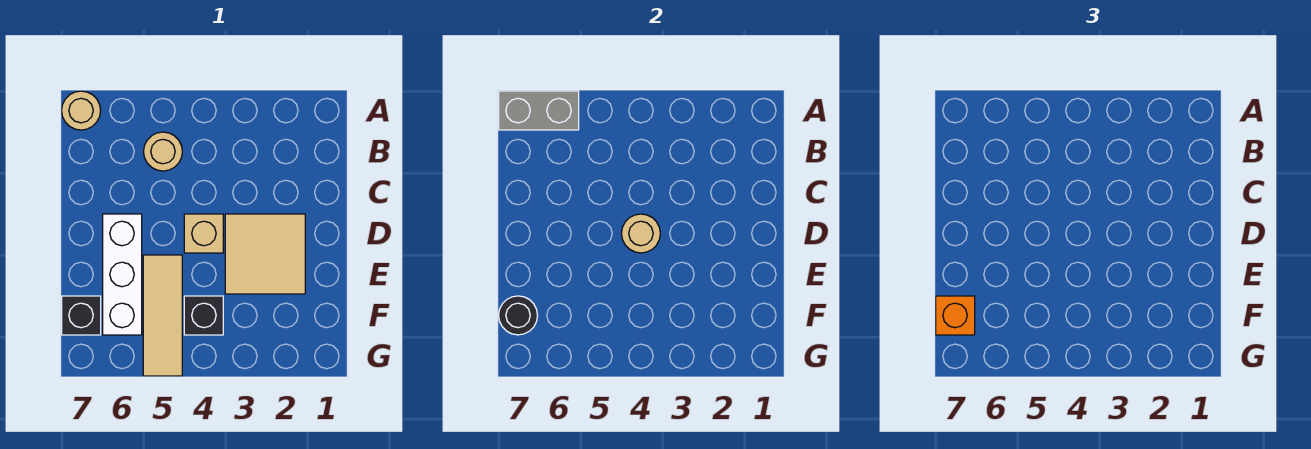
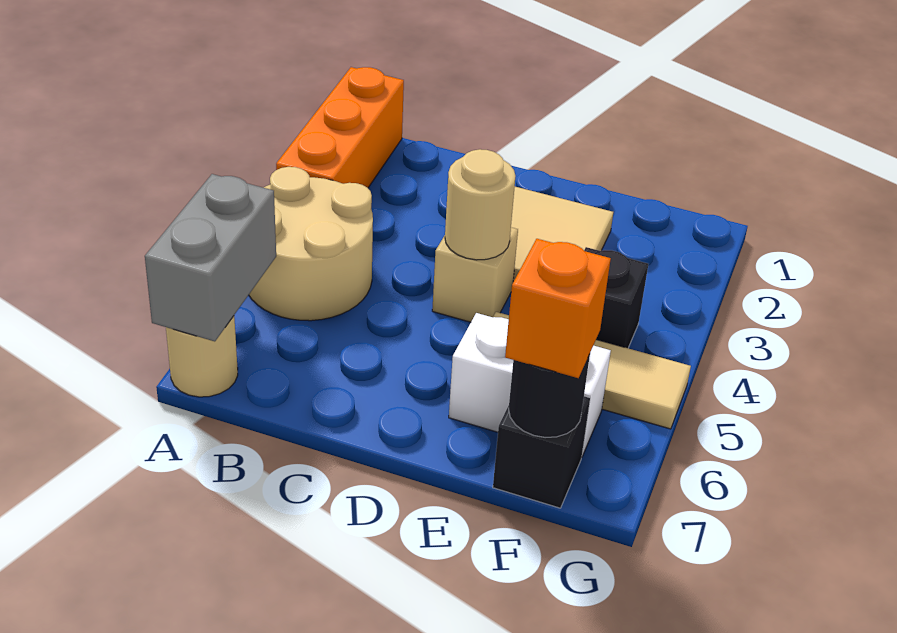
none -> orange brick A1:A3 level 1
tan round brick B5 level 1 -> tan round brick A4:B5 level 1
white brick D6:F6 level 1 -> white brick E6:F6 level 1

